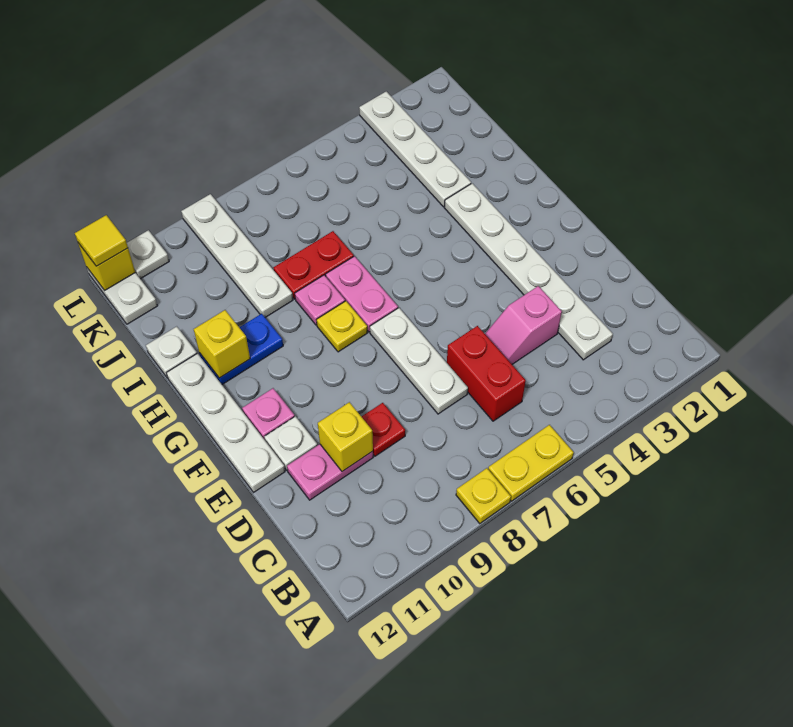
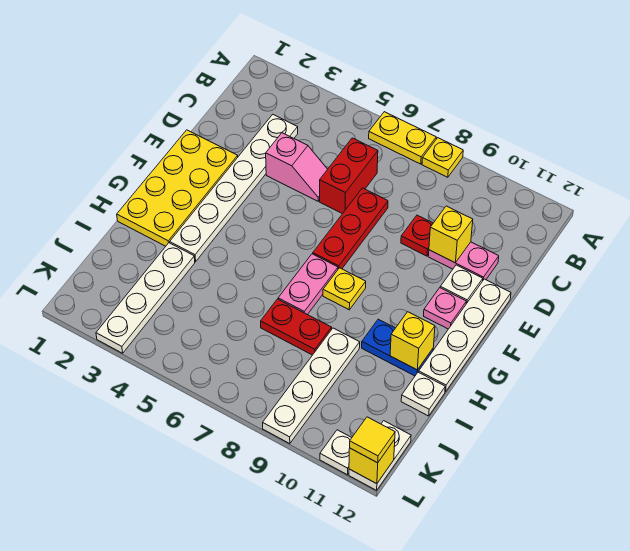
white plate D7:F7 level 1 -> red plate D7:F7 level 1
none -> yellow plate E1:H2 level 1
pink plate H8 level 1 -> none

